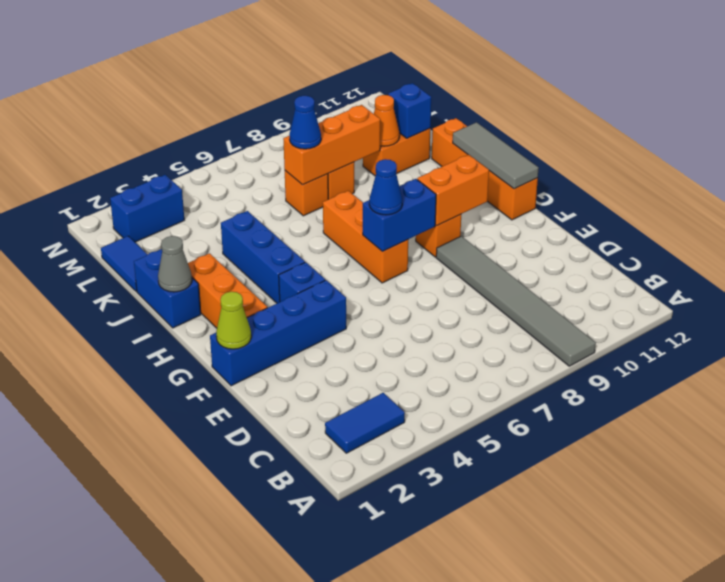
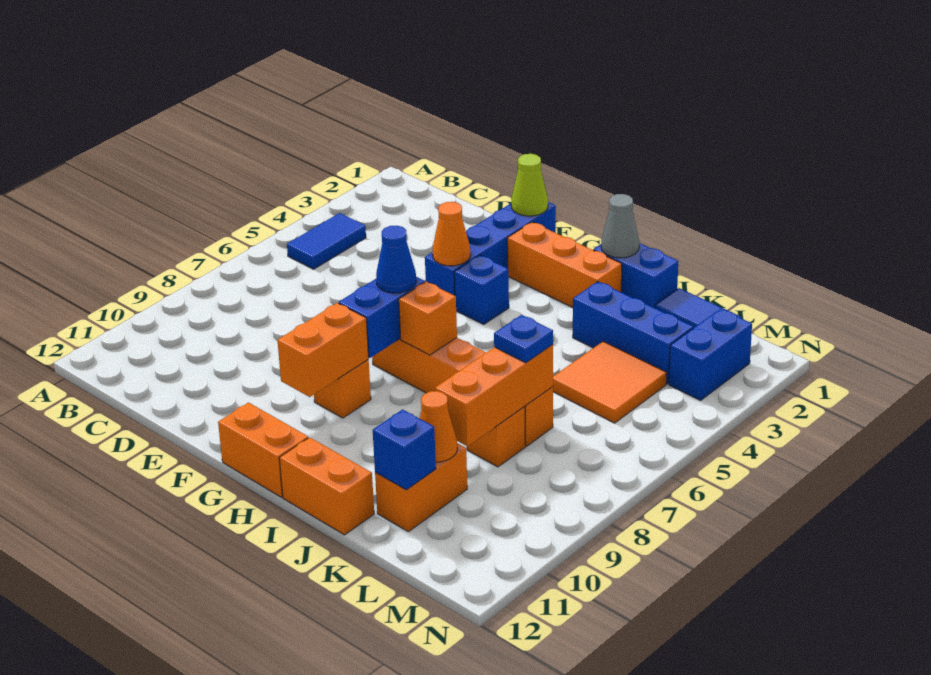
grey tile A9:F9 level 1 -> none
blue tile B2:B3 level 1 -> blue tile B4:B5 level 1
none -> orange cone F4 level 2
grey tile G12:I12 level 2 -> none
blue brick H4:J4 level 1 -> blue brick J3:L3 level 1
none -> orange brick H7 level 2
none -> orange tile K4:L5 level 1
blue cone K7 level 3 -> blue plate K7 level 3

